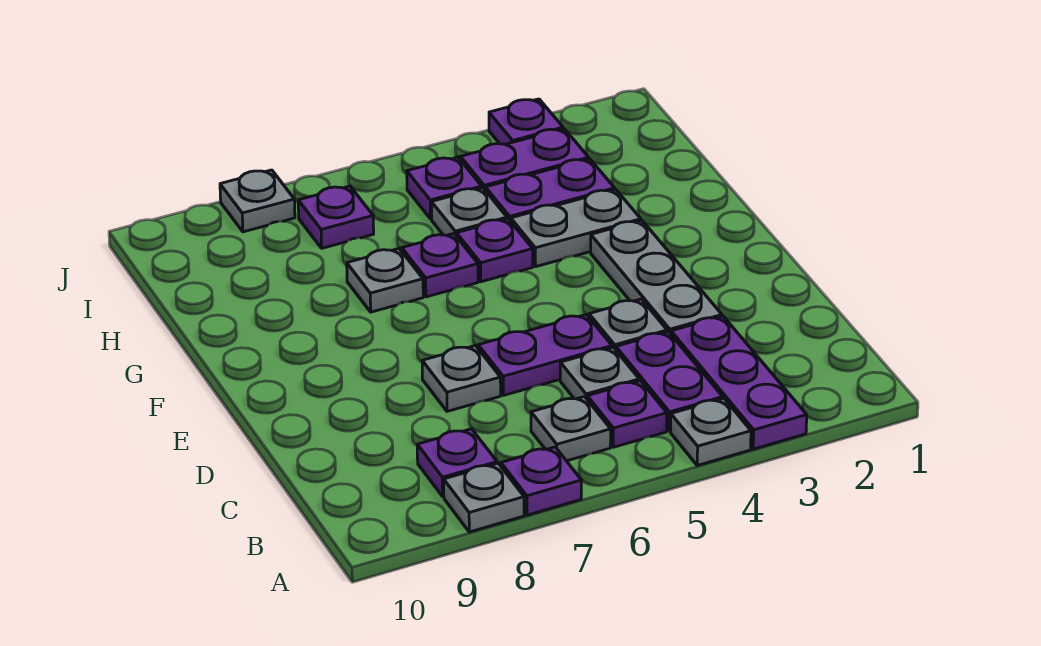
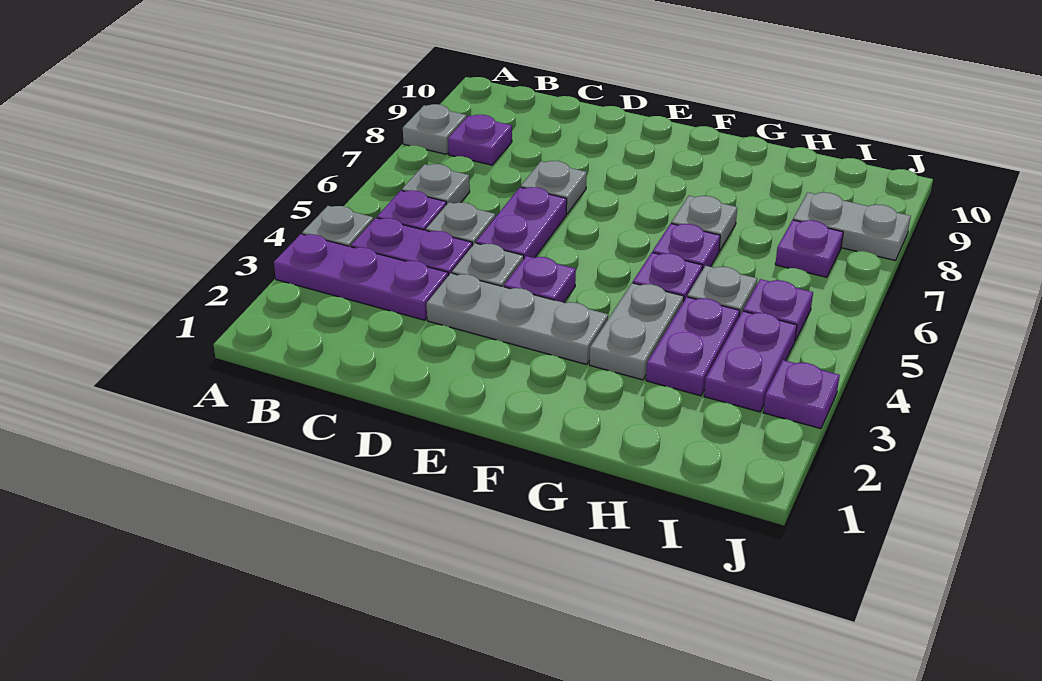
purple plate A7 level 1 -> purple plate E4 level 1
grey plate J8 level 1 -> grey plate I8:J8 level 1

